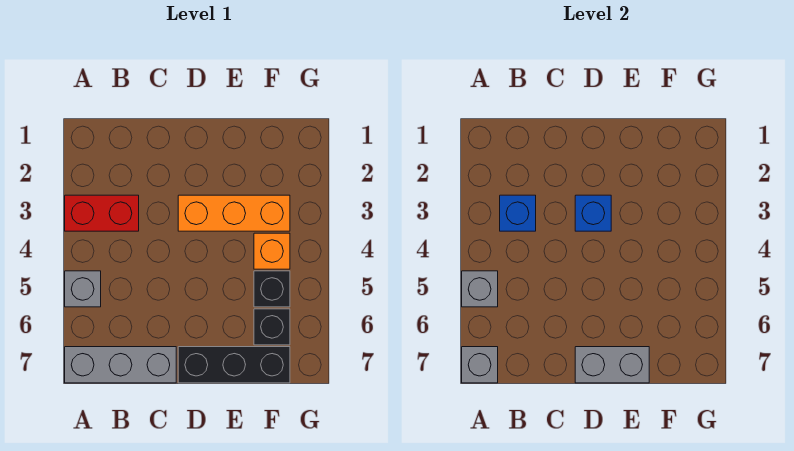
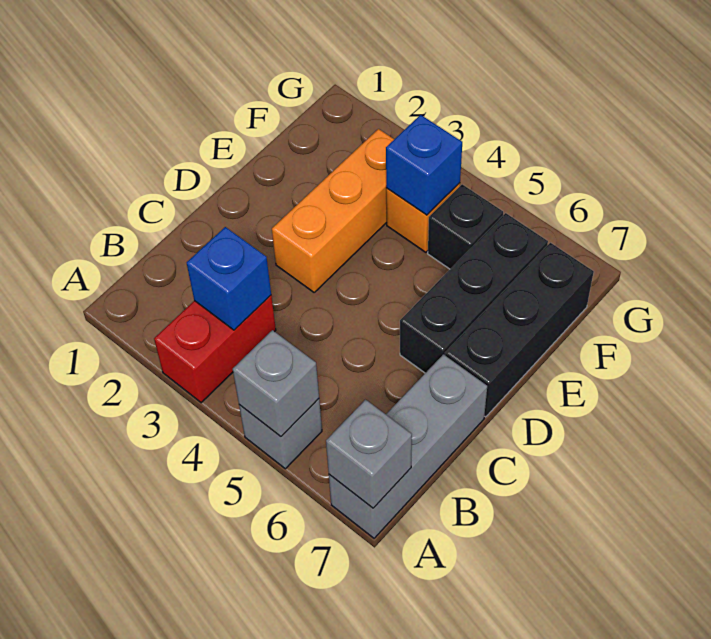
blue brick D3 level 2 -> blue brick F4 level 2
grey brick D7:E7 level 2 -> none
black brick F6 level 1 -> black brick D6:F6 level 1

